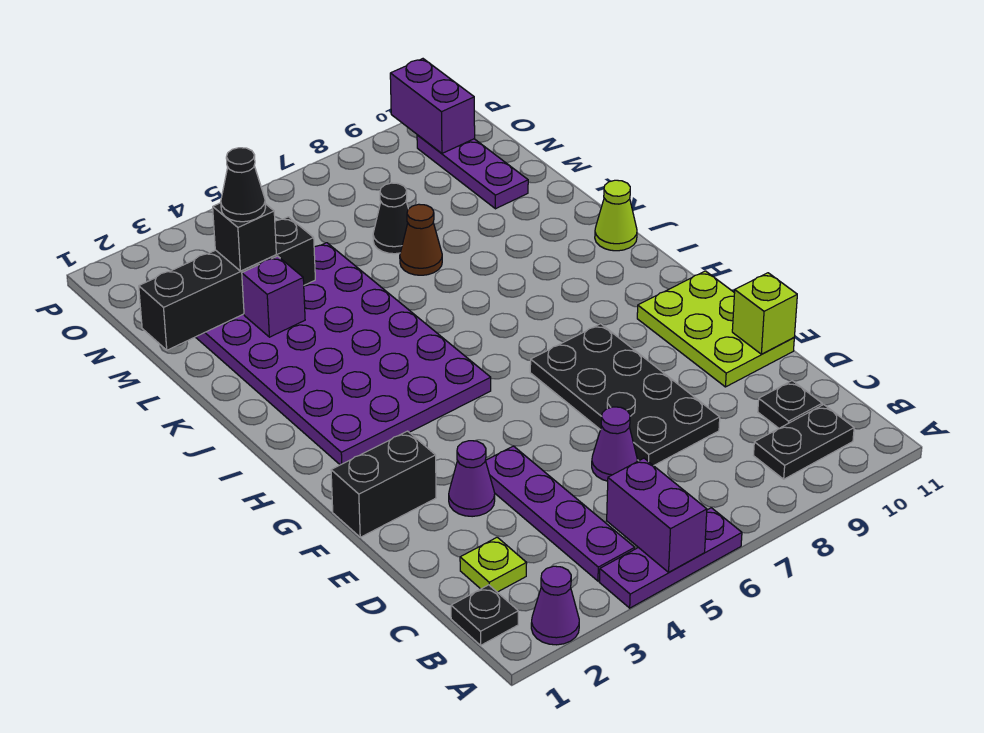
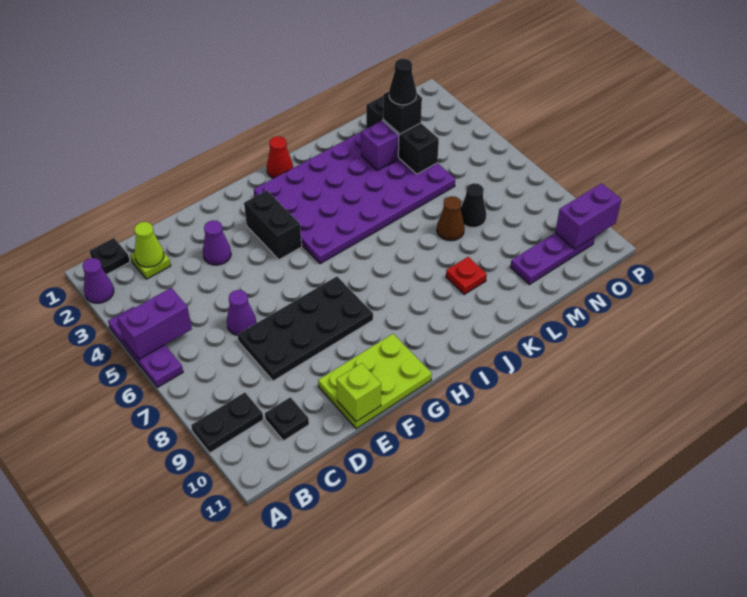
purple plate B4:E4 level 1 -> none
black plate B9:B10 level 1 -> black plate A9:B9 level 1
black brick F1:F2 level 1 -> black brick G3:G4 level 1
none -> red cone I1 level 1
lime cone J11 level 1 -> lime cone C2 level 2
none -> red plate K9 level 1
black brick M1:M4 level 2 -> black brick M2:M4 level 2

